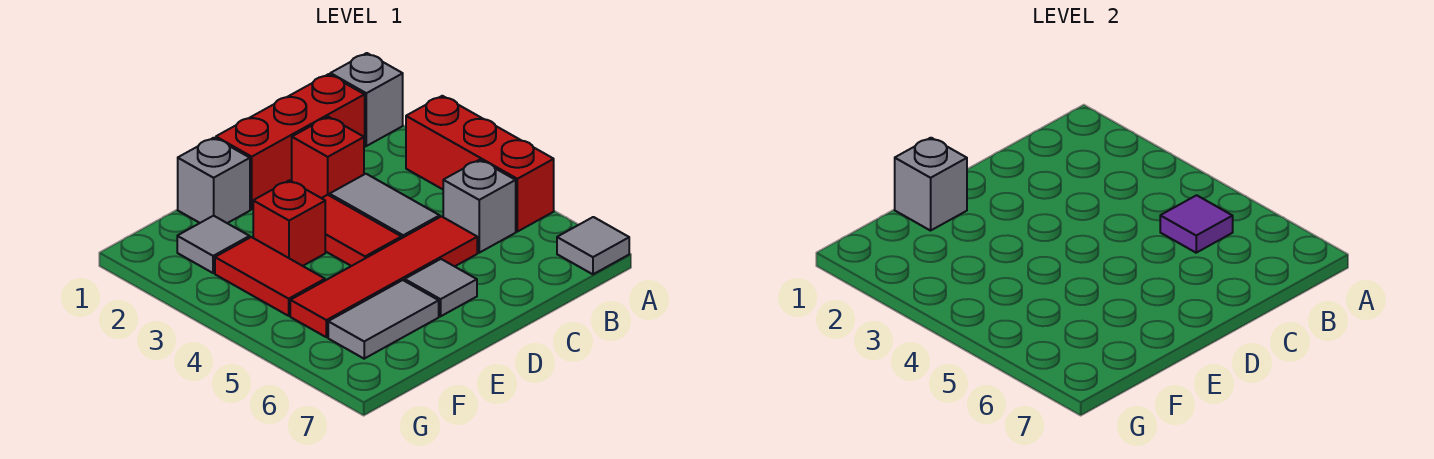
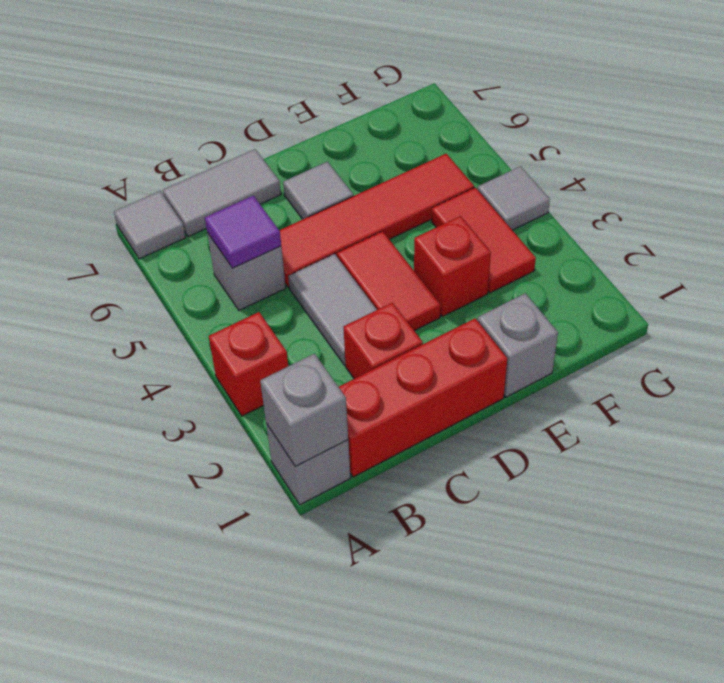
red brick A3:A5 level 1 -> red brick A3 level 1
grey brick E1 level 2 -> grey brick A1 level 2
grey tile E6:F6 level 1 -> grey tile B7:C7 level 1
grey tile F2 level 1 -> grey tile G4 level 1

